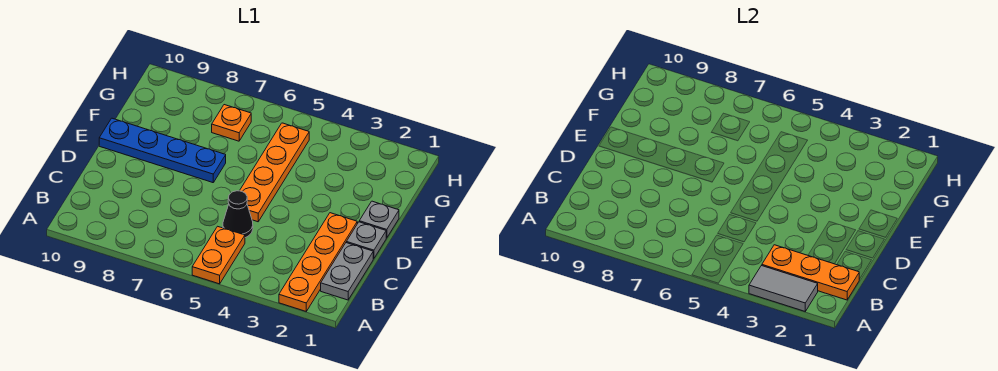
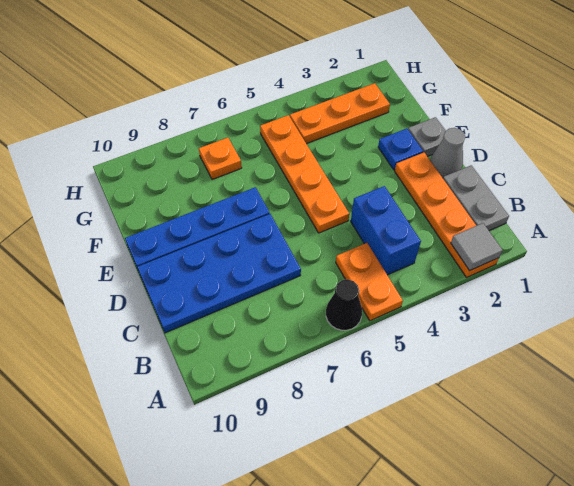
grey tile A2:A3 level 2 -> grey tile A2 level 2
orange plate B1:B3 level 2 -> orange plate G2:G4 level 1
none -> blue brick B4:C4 level 1
black cone C5 level 1 -> black cone A6 level 1
none -> blue plate C7:D10 level 1
grey plate D1 level 1 -> grey cone D1 level 1
none -> blue plate E2 level 1

